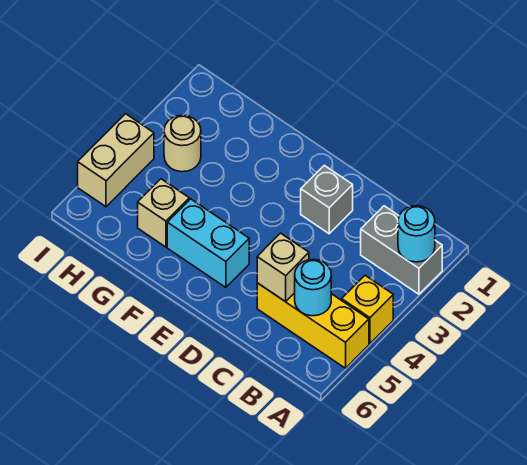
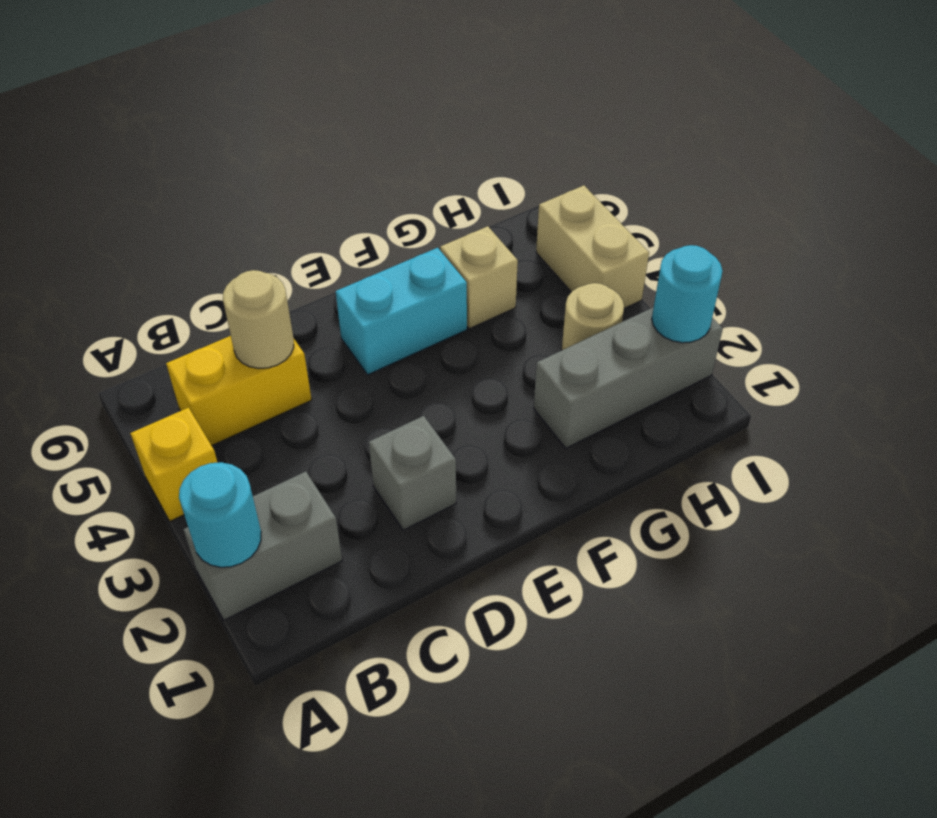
yellow brick A5:C5 level 1 -> yellow brick B5:C5 level 1
cyan round brick B5 level 2 -> cyan round brick I2 level 2
tan brick C5 level 2 -> tan round brick C5 level 2
none -> grey brick G2:I2 level 1

